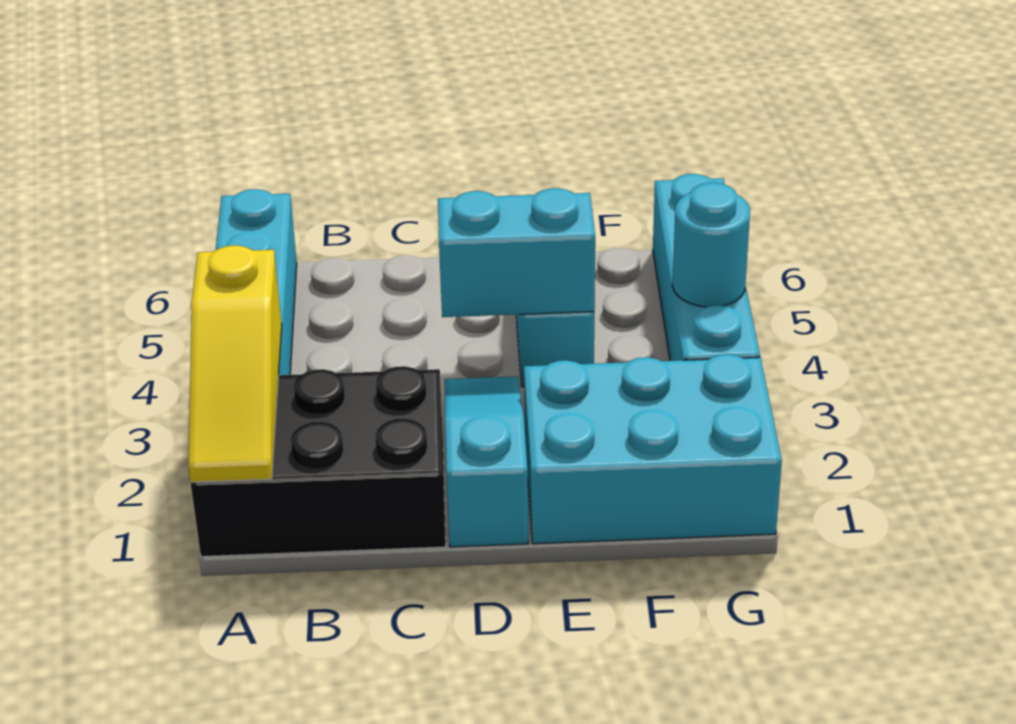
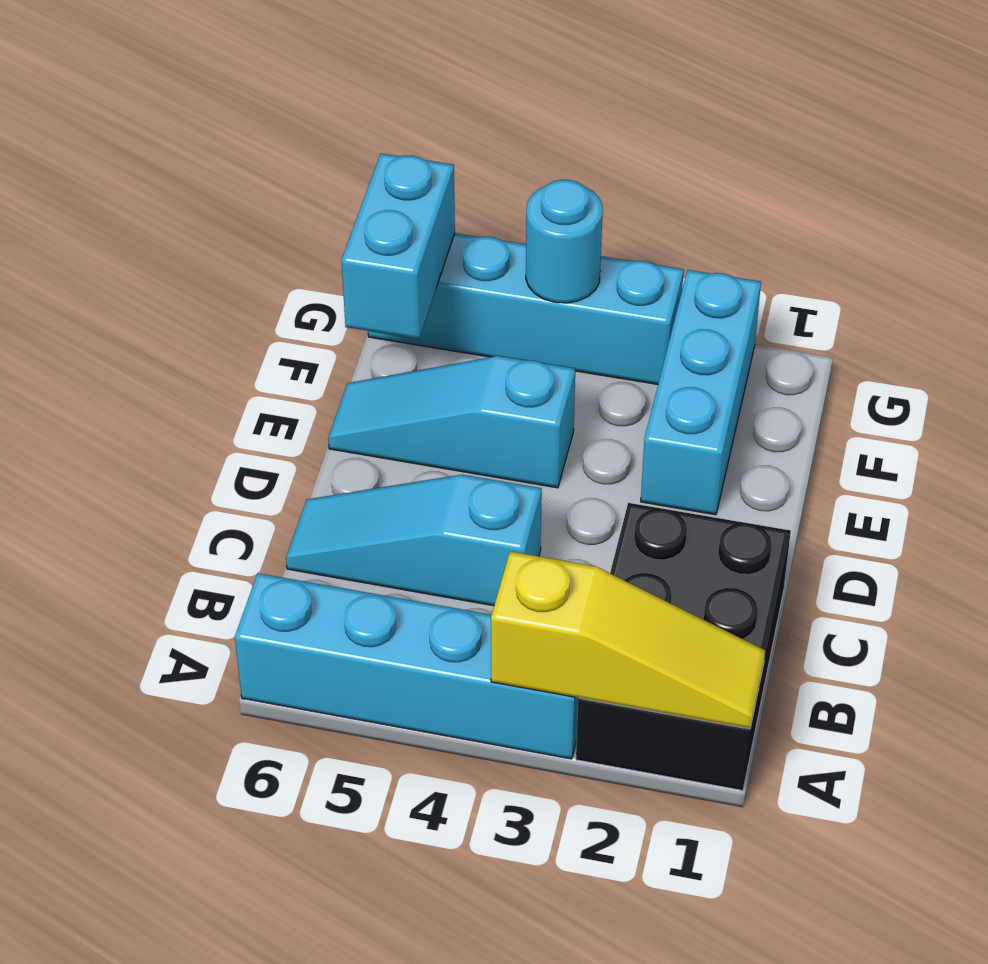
cyan slope D1:D3 level 1 top 1 -> cyan slope C4:C6 level 1 top 4
cyan brick D4:E4 level 2 -> cyan brick F6:G6 level 2
cyan brick E1:G2 level 1 -> cyan brick E2:G2 level 1

